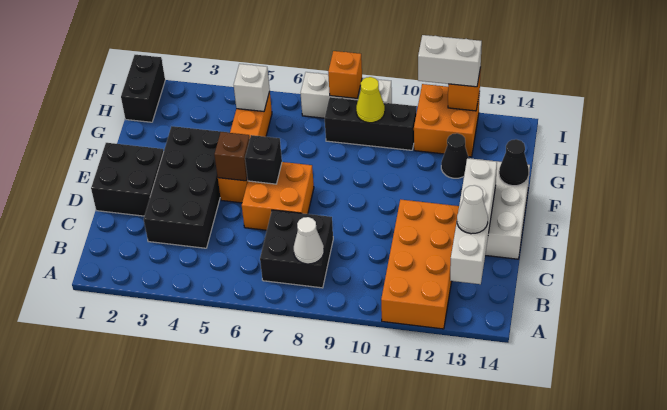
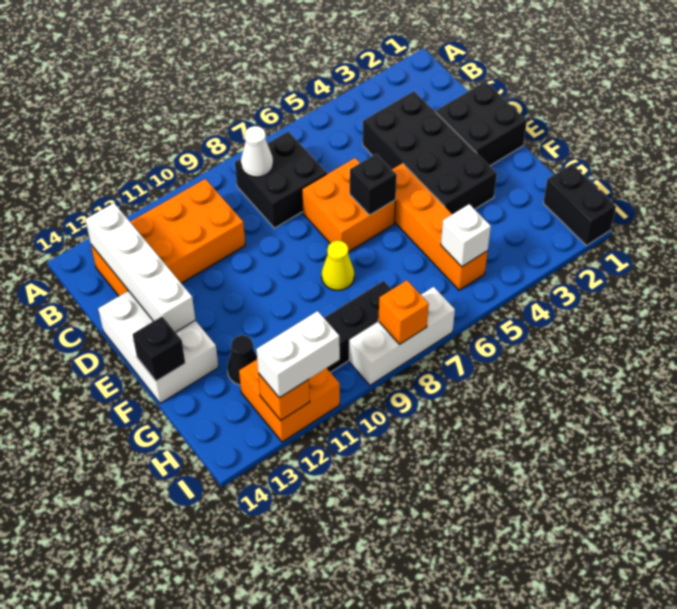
orange brick A11:D12 level 1 -> orange brick B10:C13 level 1
white cone C13 level 3 -> none
brown brick E5 level 2 -> none
black cone F14 level 2 -> black brick F14 level 2
yellow cone H9 level 2 -> yellow cone F8 level 1

